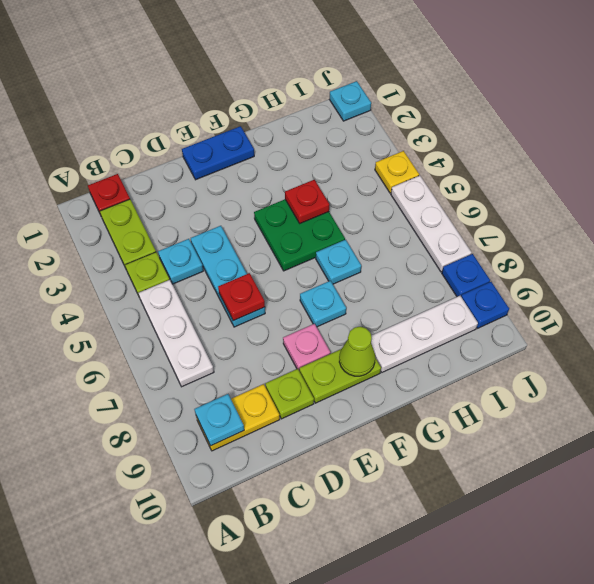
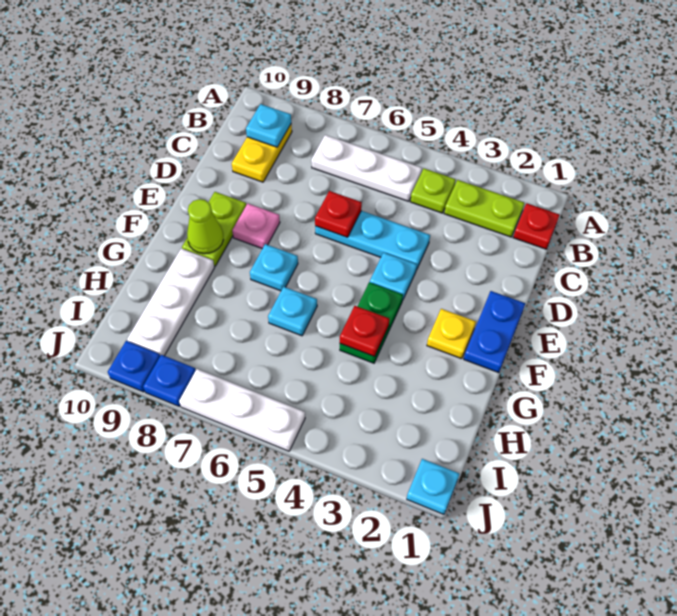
cyan plate C4 level 1 -> cyan plate E4 level 1
lime plate D9 level 1 -> none
green plate F4:G5 level 1 -> green plate F4:G4 level 1
yellow plate J4 level 1 -> yellow plate F2 level 1

